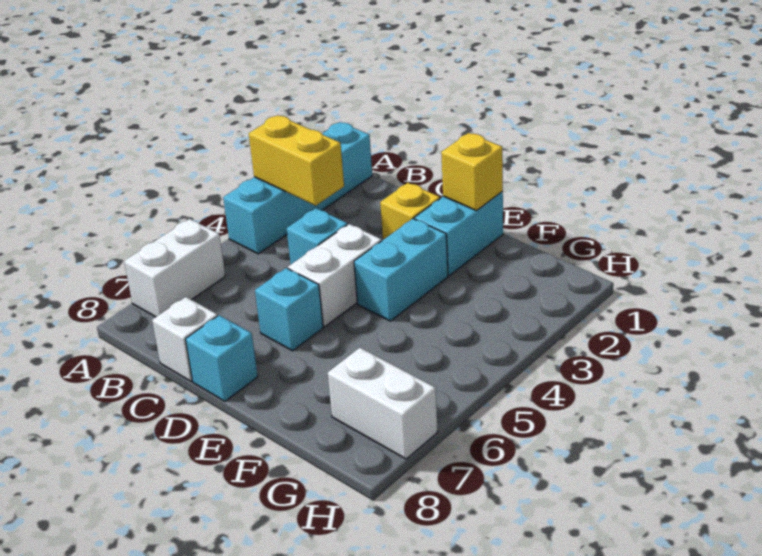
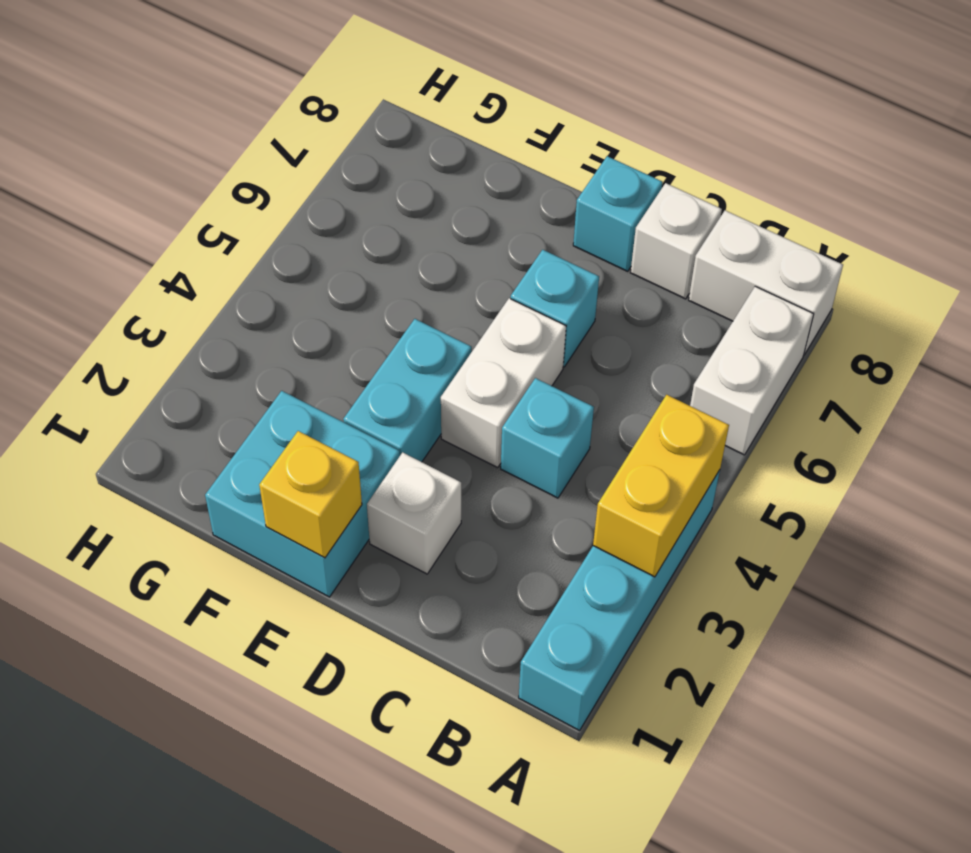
yellow brick A3:B3 level 2 -> yellow brick A3:A4 level 2
yellow brick D2 level 1 -> white brick D2 level 1
cyan brick E1:E2 level 1 -> cyan brick E1:F2 level 1
white brick G7:H7 level 1 -> white brick A8:B8 level 1

